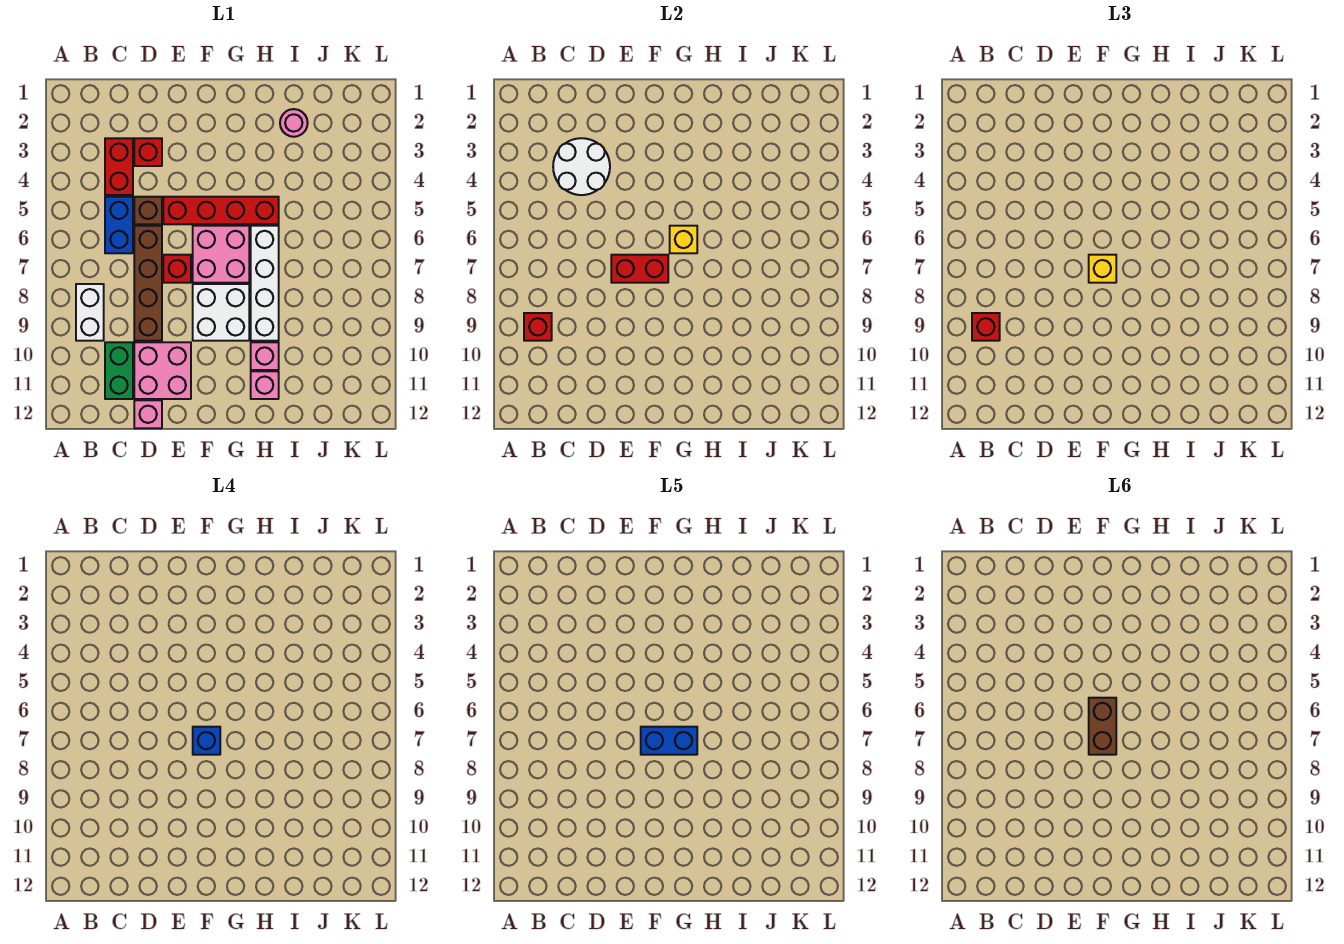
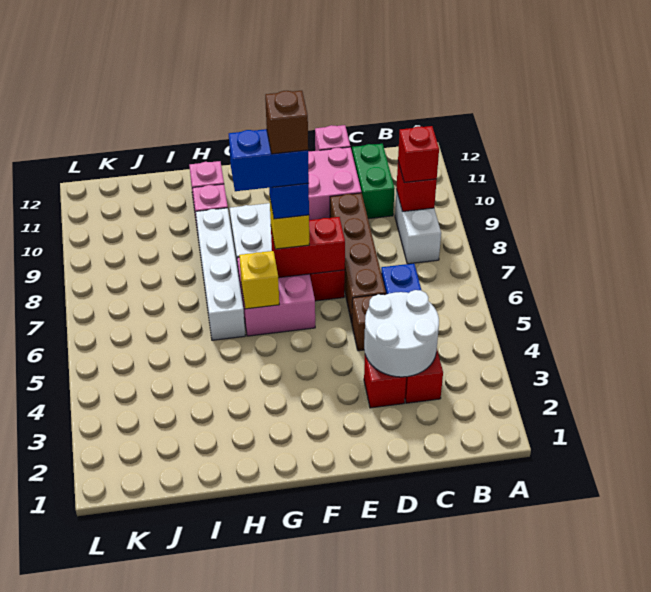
red brick E5:H5 level 1 -> none
brown brick F6:F7 level 6 -> brown brick F7 level 6
pink round brick I2 level 1 -> none

